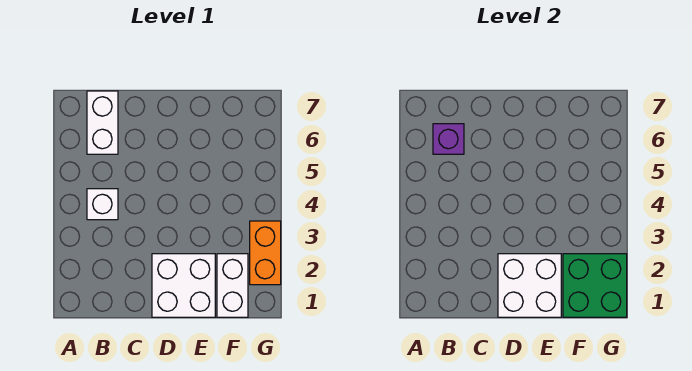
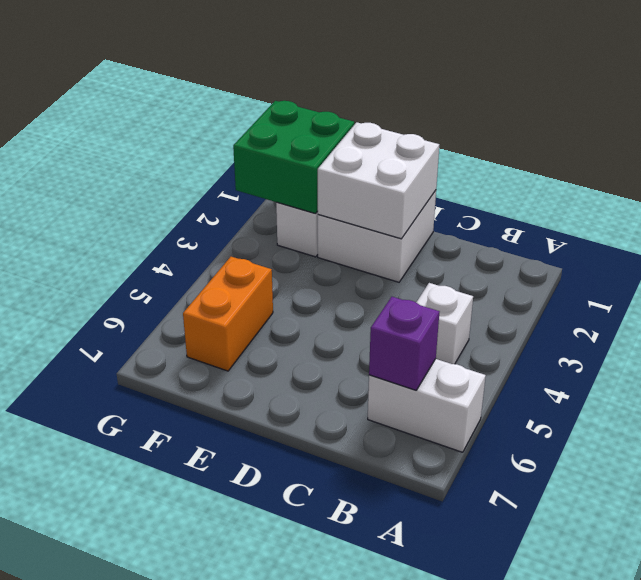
white brick B6:B7 level 1 -> white brick A6:B6 level 1
orange brick G2:G3 level 1 -> orange brick F5:F6 level 1

